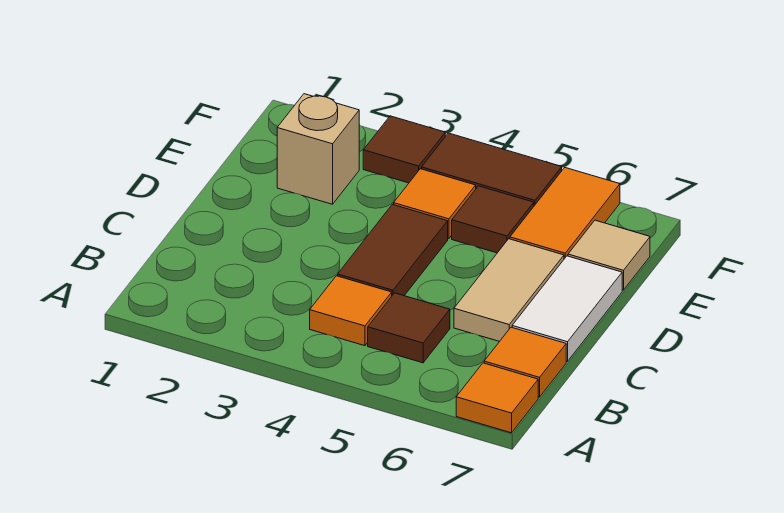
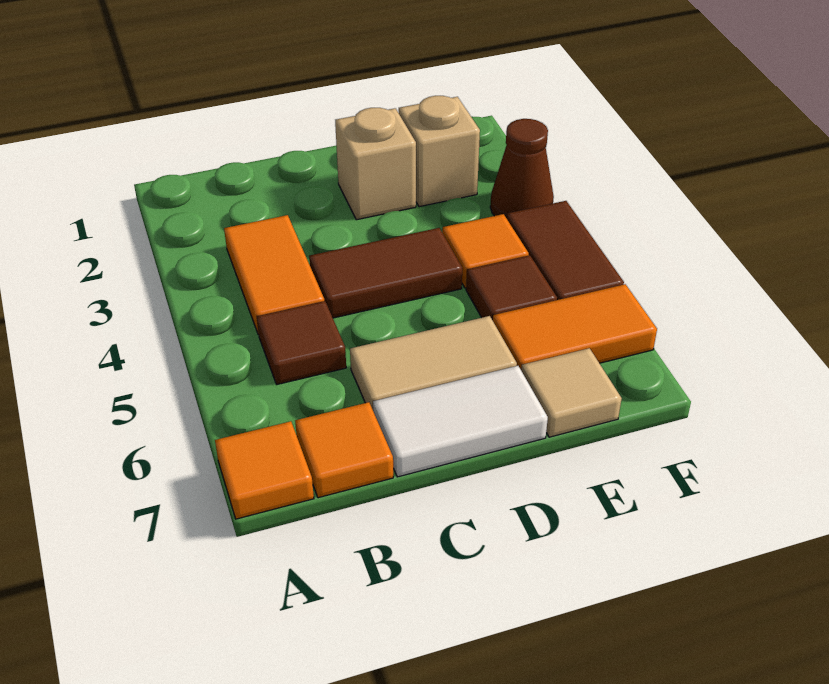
orange tile B4 level 1 -> orange tile B3:B4 level 1
none -> tan brick D2 level 1
brown tile F3 level 1 -> brown cone F3 level 1

